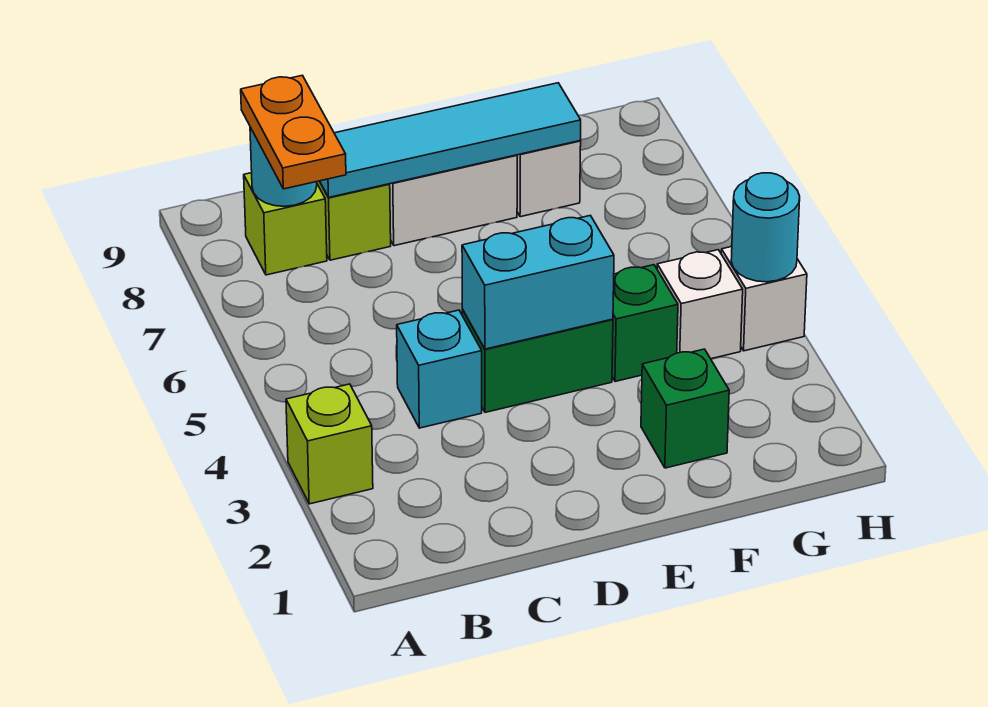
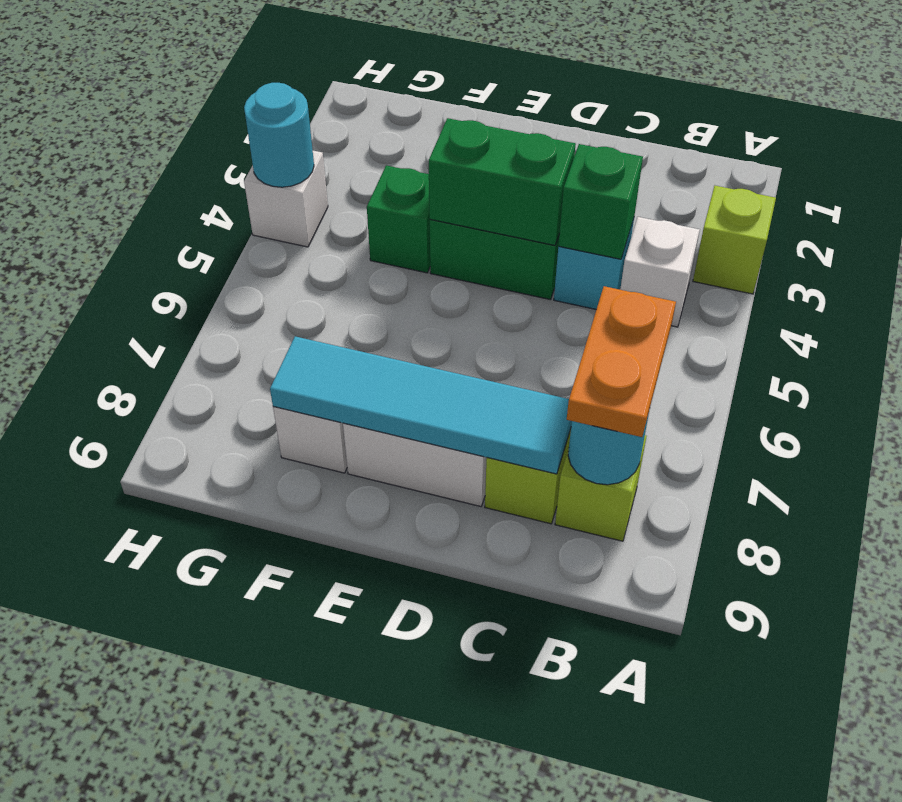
cyan brick D4:E4 level 2 -> green brick D4:E4 level 2
green brick F2 level 1 -> green brick C4 level 2
white brick G4 level 1 -> white brick B4 level 1

